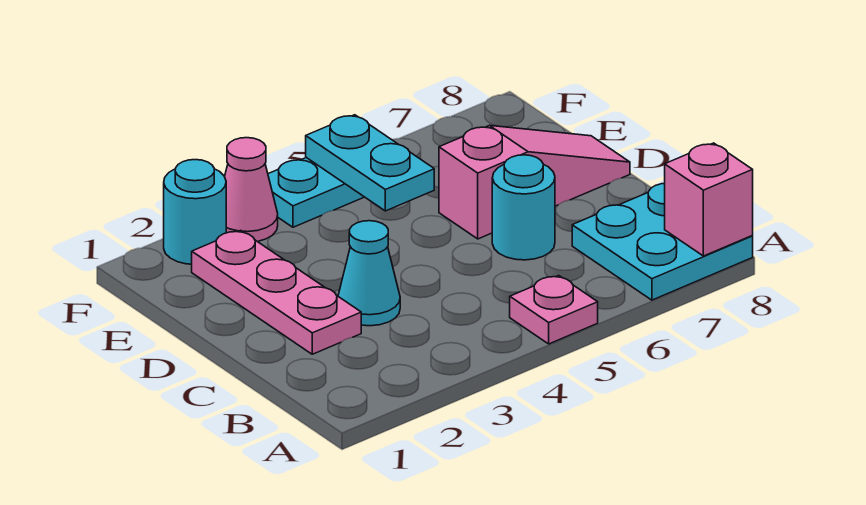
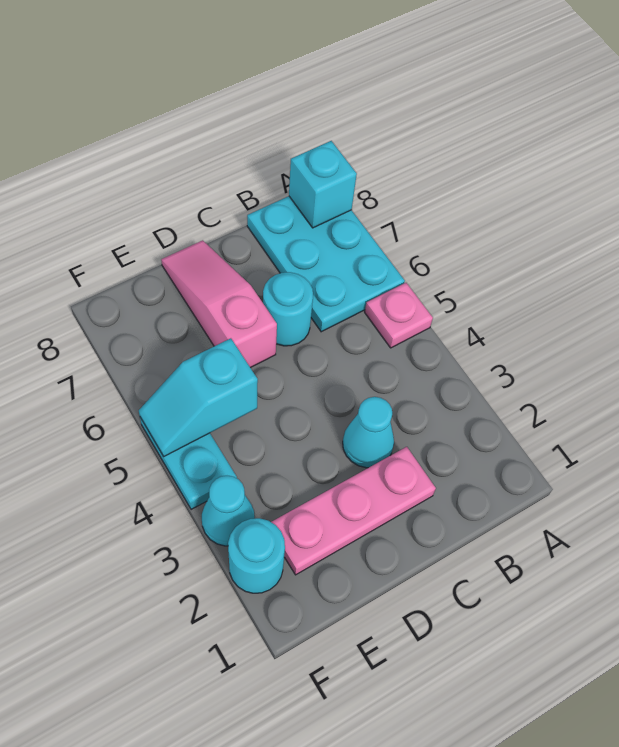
cyan plate A7:B8 level 1 -> cyan plate A6:B8 level 1
pink brick A8 level 2 -> cyan brick A8 level 2
cyan plate E5:F5 level 2 -> cyan slope E5:F5 level 2 top E
pink cone F3 level 1 -> cyan cone F3 level 1

